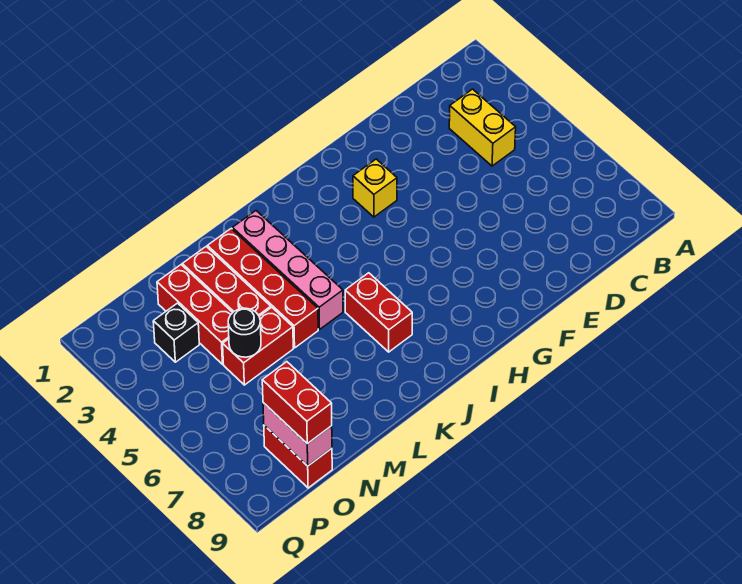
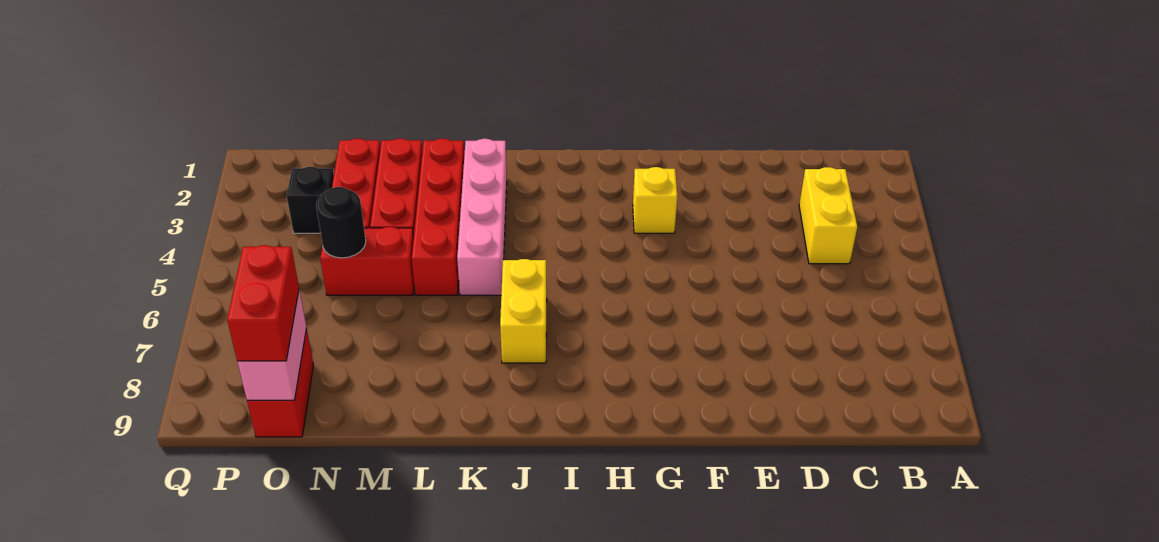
red brick J6:J7 level 1 -> yellow brick J6:J7 level 1

